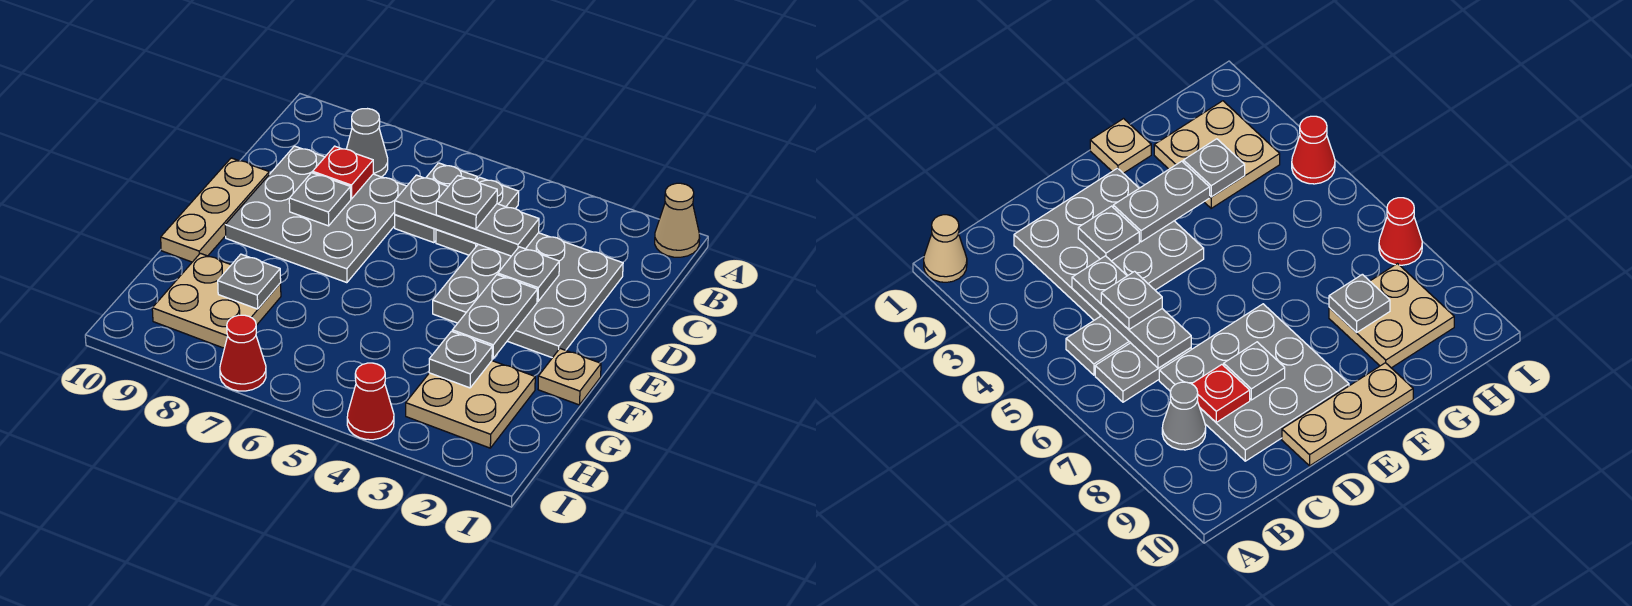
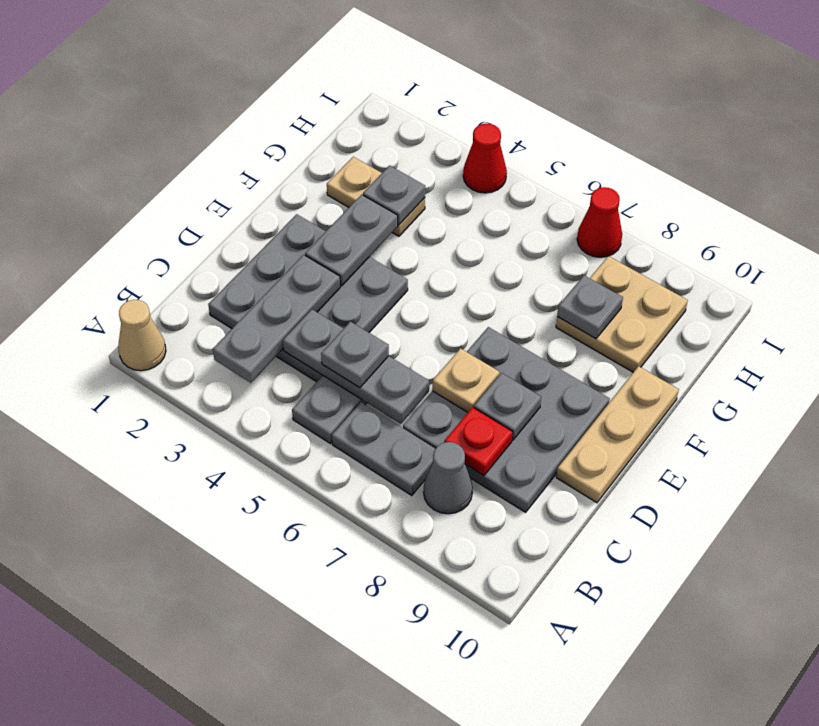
grey plate B6:C6 level 1 -> grey plate B6:B7 level 1
grey plate D3 level 2 -> grey plate B3:D3 level 2
tan plate F1 level 1 -> tan plate D7 level 2
tan plate G2:H3 level 1 -> tan plate G2:G3 level 1

